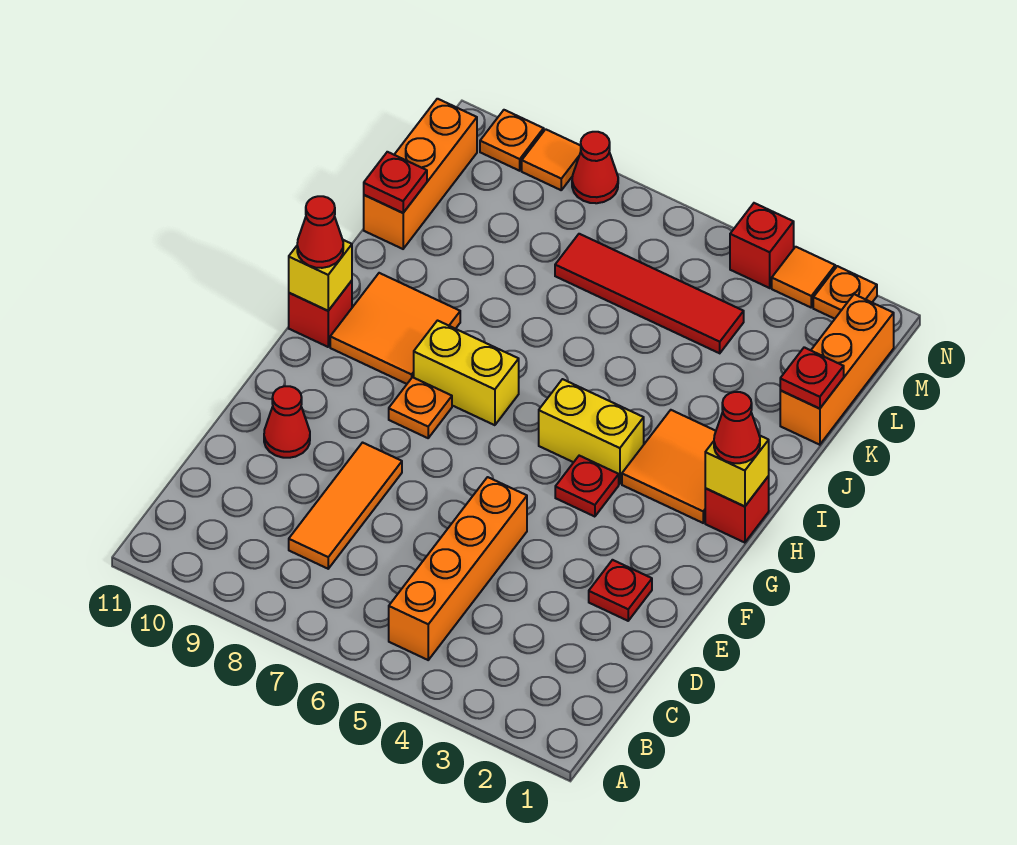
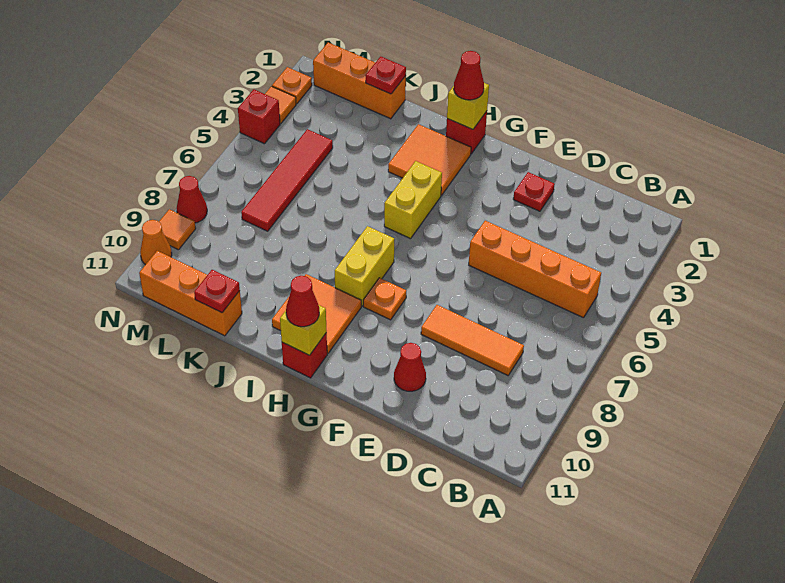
red plate G4 level 1 -> none
orange plate N10 level 1 -> orange cone N10 level 1

